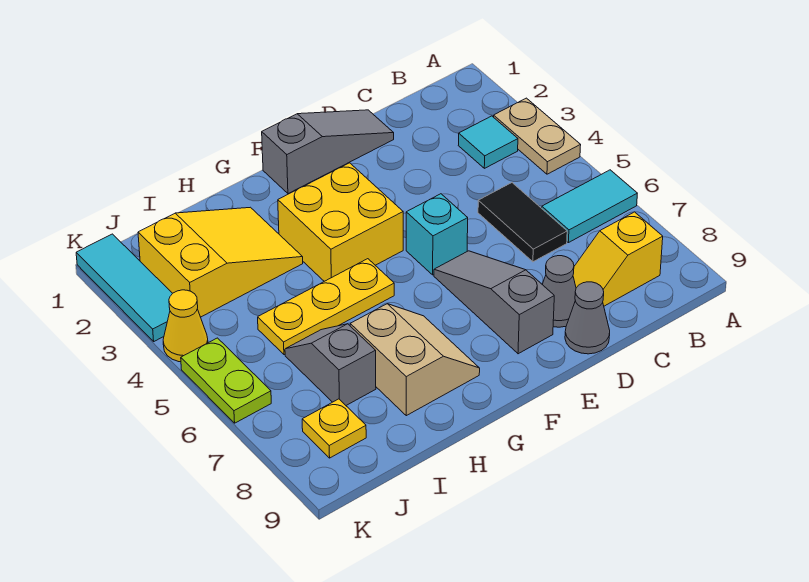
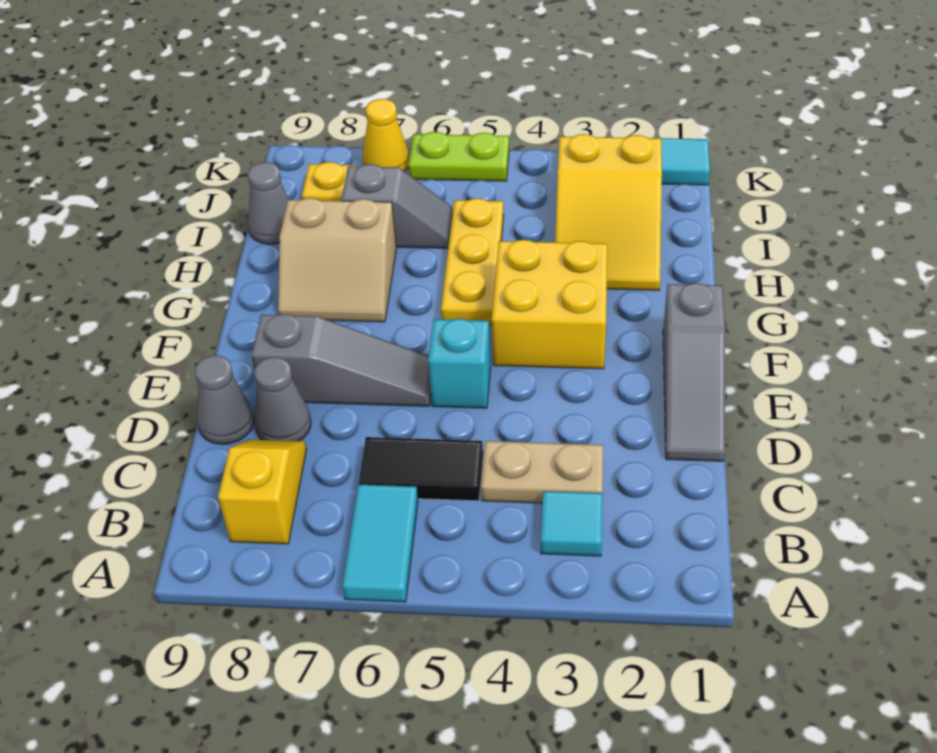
tan plate A3:A4 level 1 -> tan plate C3:C4 level 1
none -> grey cone I9 level 1
yellow cone K4 level 1 -> yellow cone K7 level 1

